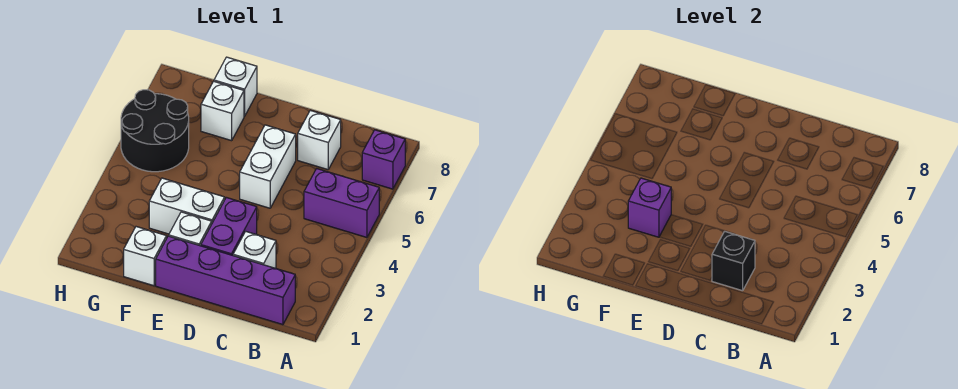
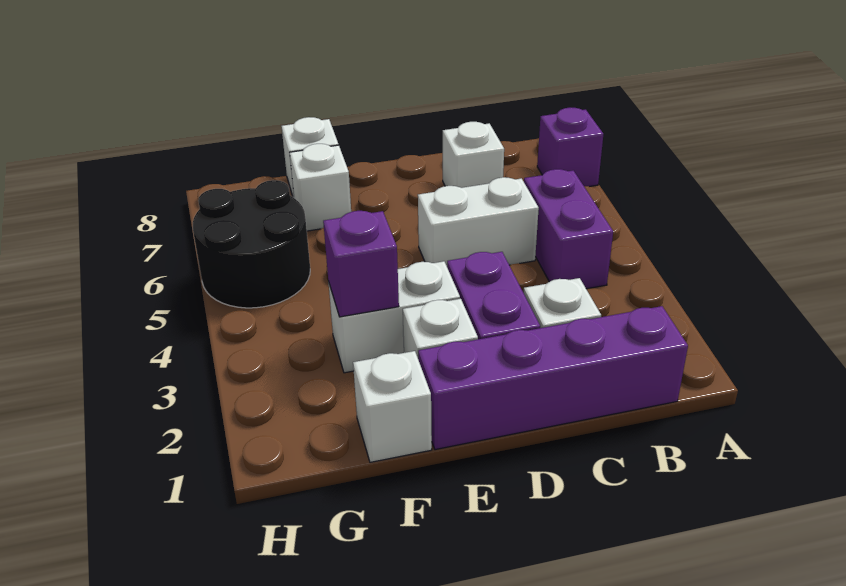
purple brick A5:B5 level 1 -> purple brick B4:B5 level 1
black brick C2 level 2 -> none
white brick D5:D6 level 1 -> white brick C5:D5 level 1

